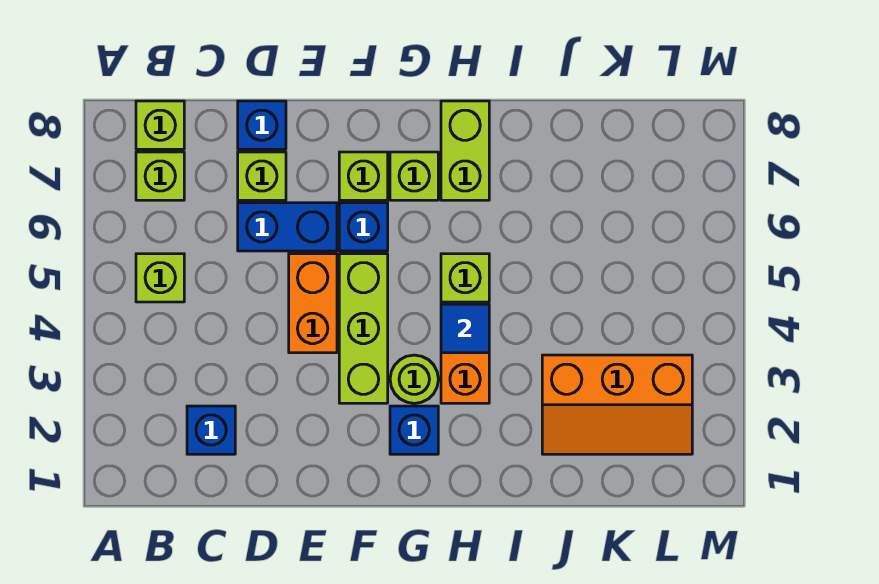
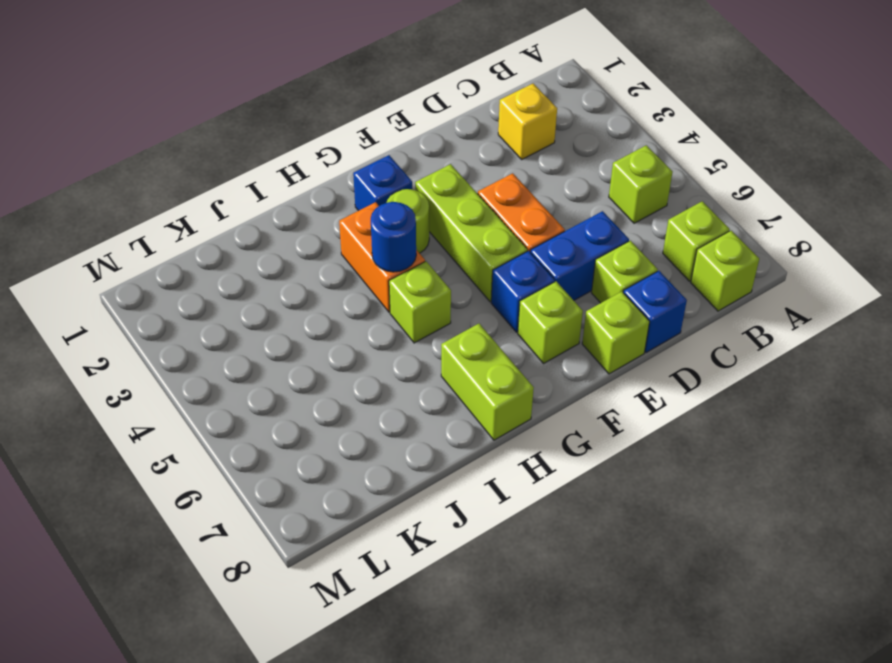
blue brick C2 level 1 -> yellow brick C2 level 1
lime brick G7 level 1 -> lime brick E8 level 1
blue tile H4 level 2 -> blue round brick H4 level 2
orange slope J2:L3 level 1 top 3 -> none

